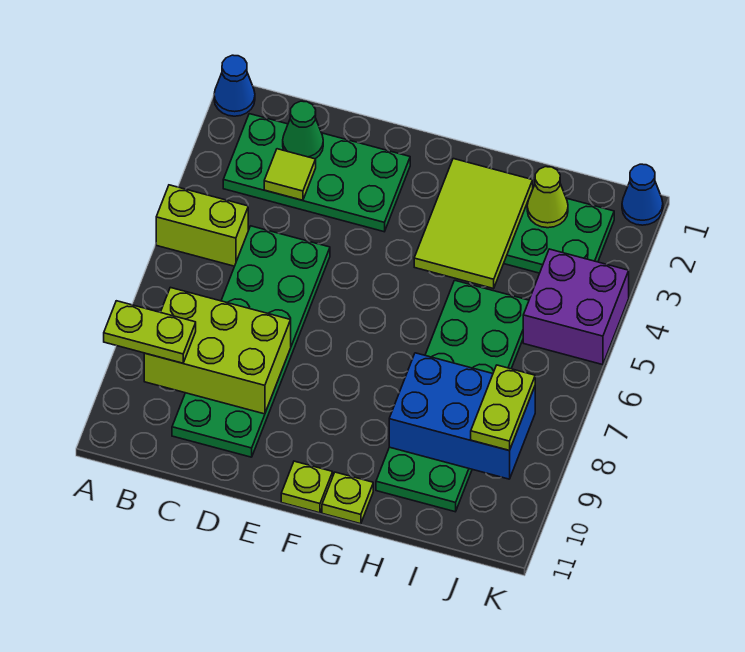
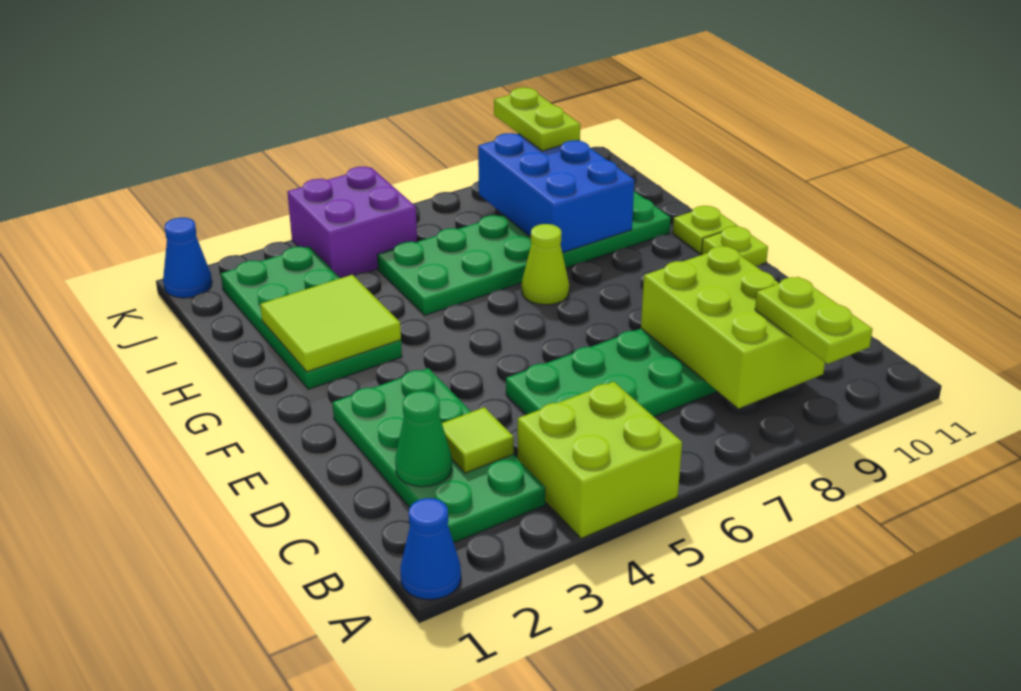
lime brick A5:B5 level 1 -> lime brick A4:B5 level 1
lime tile G2:H4 level 2 -> lime tile G2:H3 level 2
lime cone I2 level 2 -> lime cone G7 level 1
lime plate J8:J9 level 3 -> lime plate J9:K9 level 3

